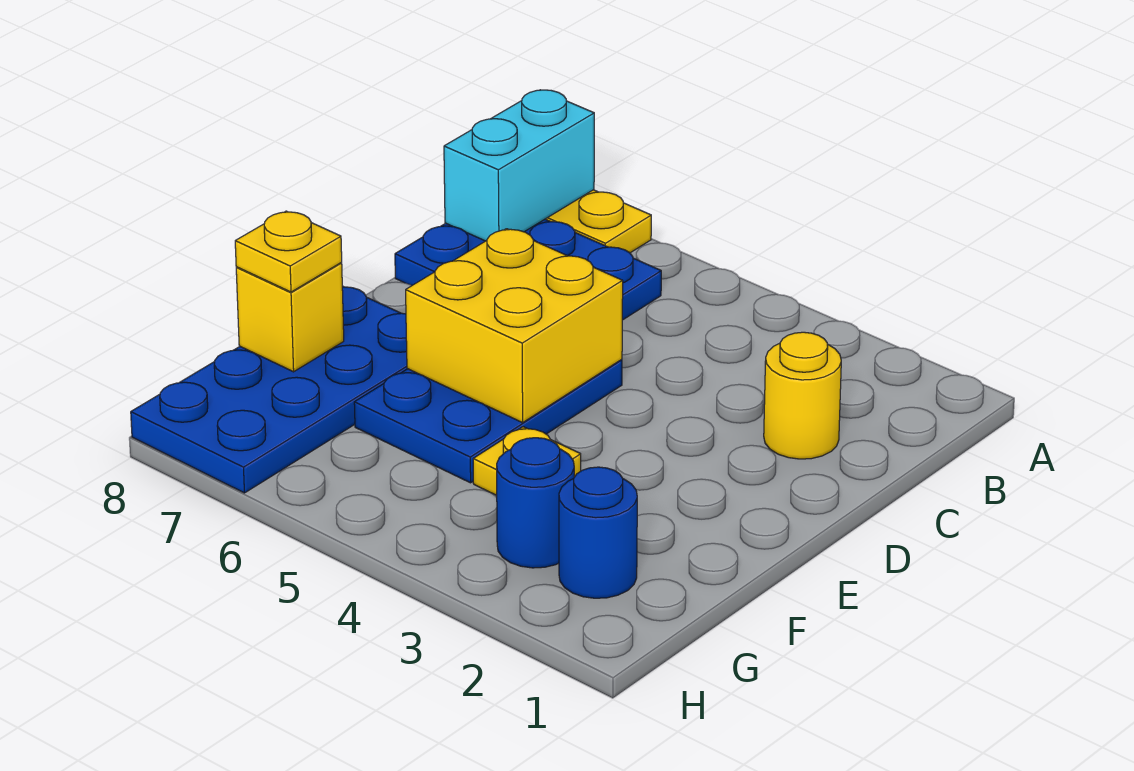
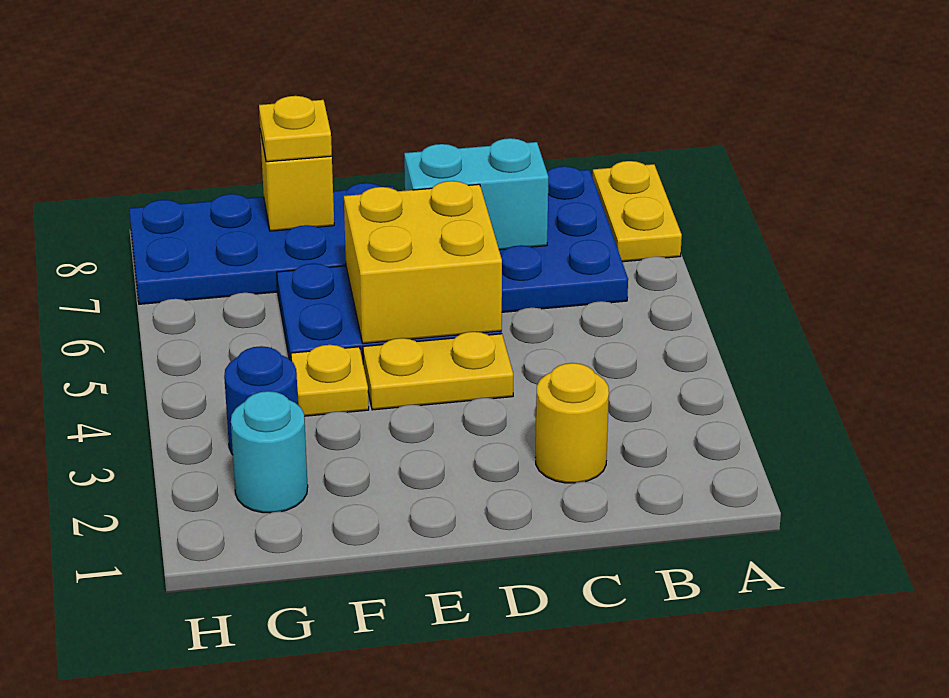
cyan brick A8:B8 level 2 -> cyan brick C7:D7 level 2
none -> yellow plate D4:E4 level 1
blue round brick G2 level 1 -> cyan round brick G2 level 1

